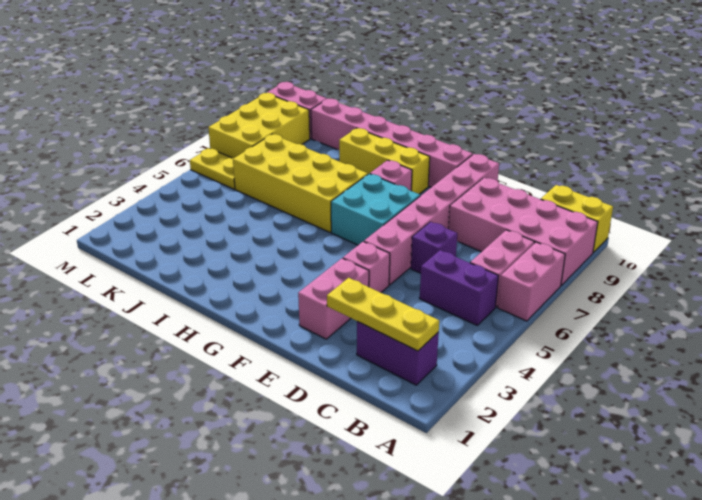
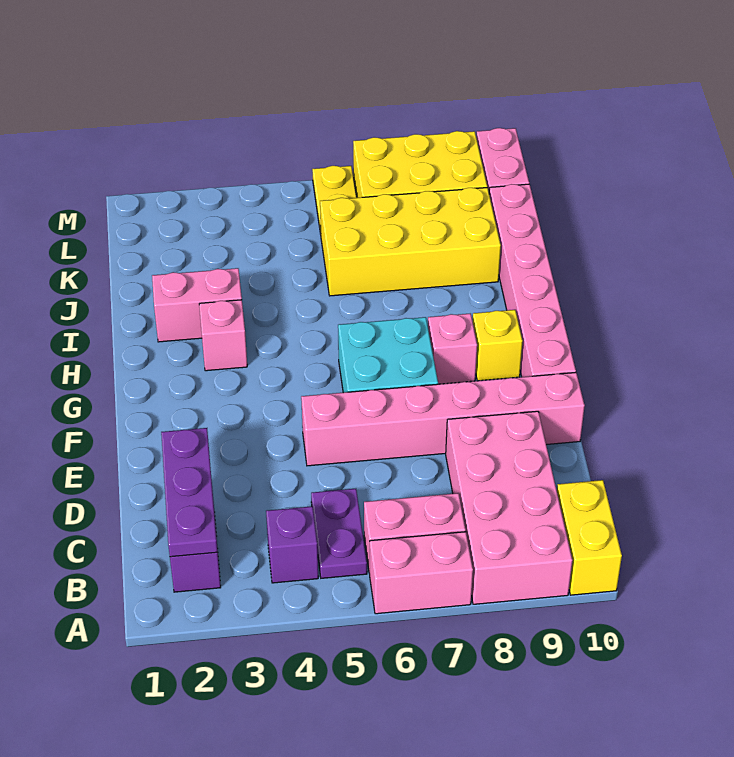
yellow plate B2:D2 level 2 -> purple plate B2:D2 level 2
purple brick B5:C5 level 1 -> purple plate B5:C5 level 1
purple brick D6 level 1 -> purple brick B4 level 1
pink brick E2:E3 level 1 -> pink brick I2:I3 level 1
pink brick E4 level 1 -> pink brick H3 level 1
yellow brick G9:I9 level 1 -> yellow brick G9 level 1
yellow brick H6:K7 level 1 -> yellow brick J6:K9 level 1

